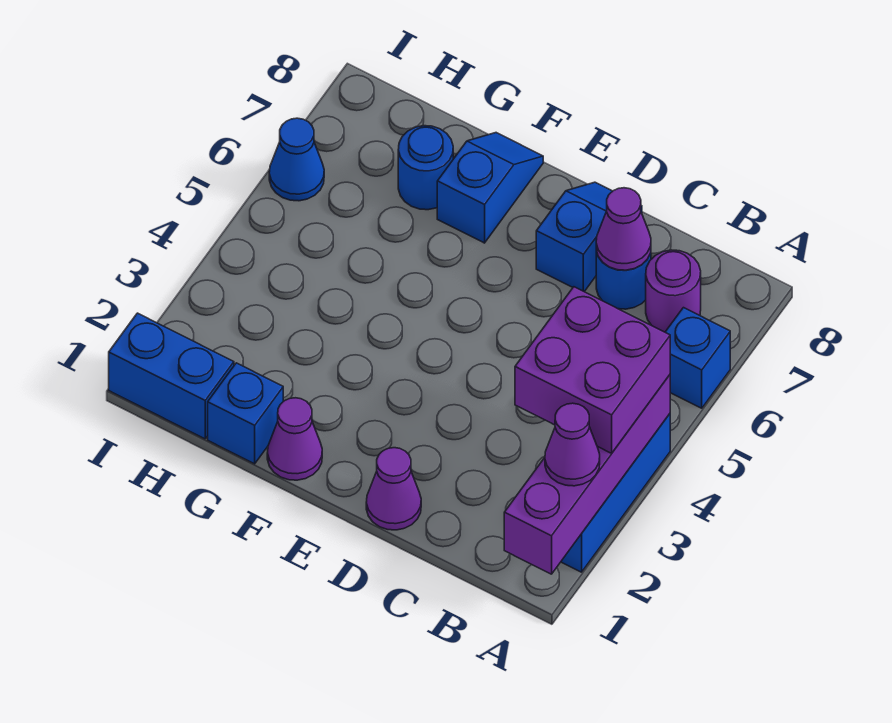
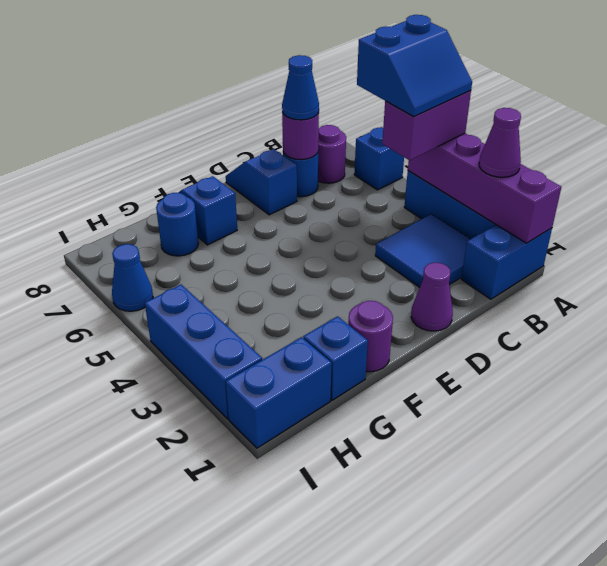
none -> blue brick A1:B1 level 1
purple brick A3:B4 level 3 -> purple brick A4:B4 level 3
none -> blue slope A4:B5 level 4 top 5
none -> blue tile B2:C3 level 1
purple cone C7 level 2 -> purple round brick C7 level 2
none -> blue cone C7 level 3
purple cone F1 level 1 -> purple round brick F1 level 1
none -> blue brick I2:I4 level 1

